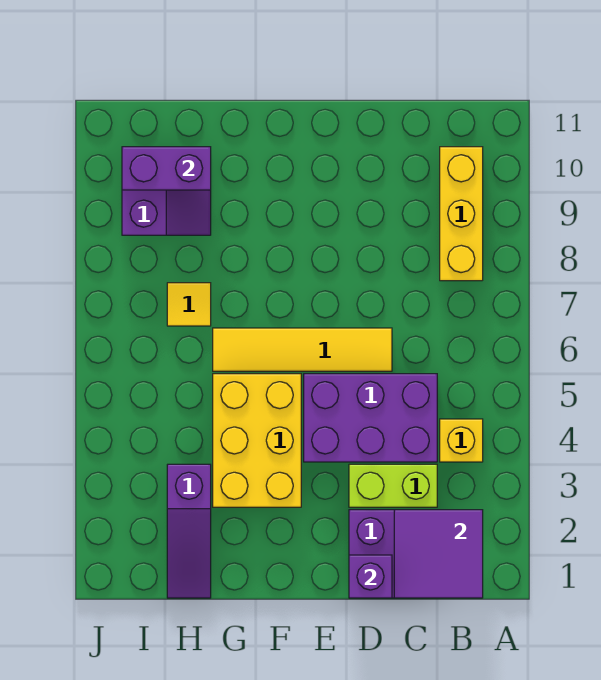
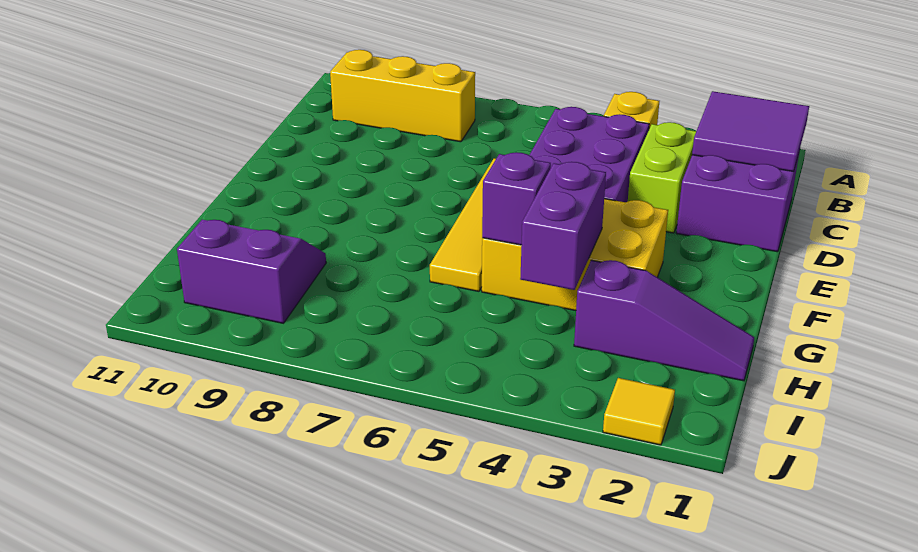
purple brick D1 level 2 -> purple brick G5 level 2
yellow tile H7 level 1 -> yellow tile J2 level 1
purple brick H10:I10 level 2 -> purple brick G4:H4 level 2

